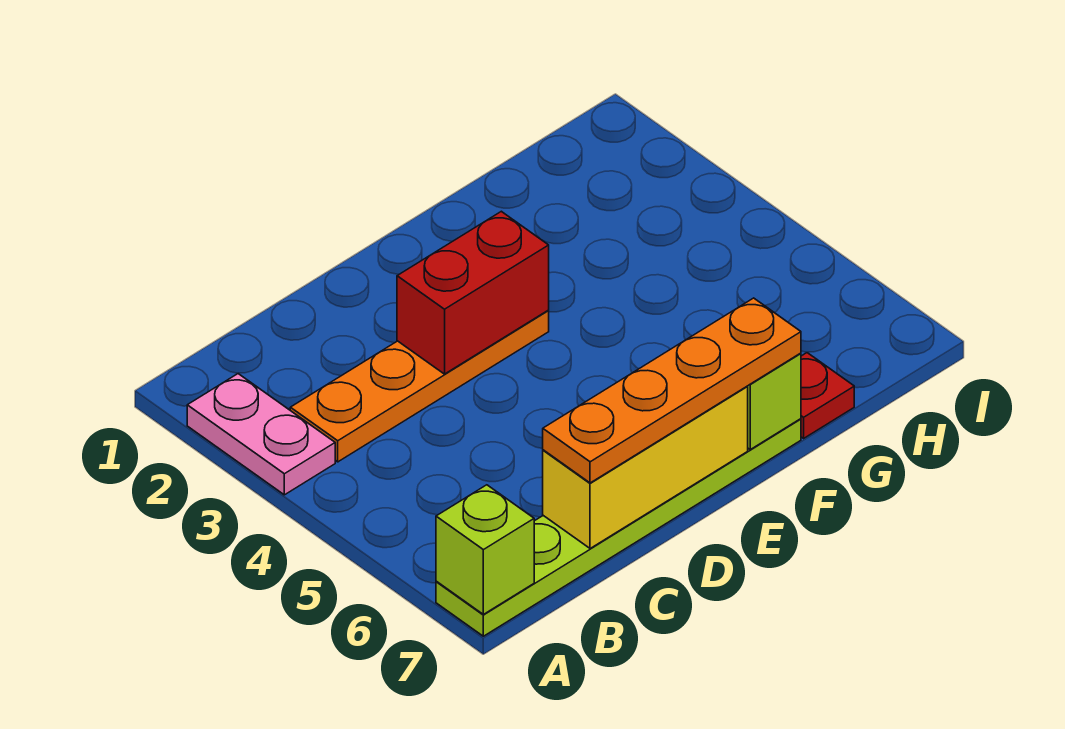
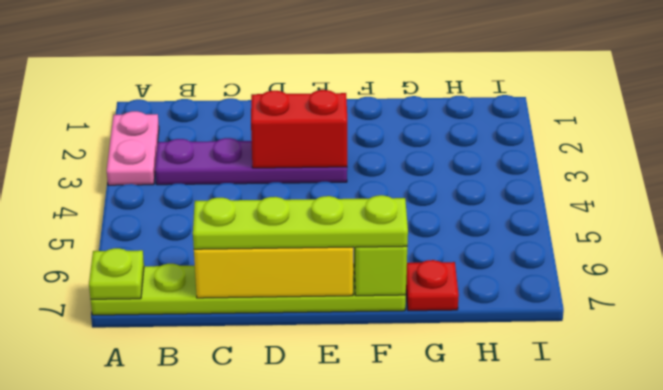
lime brick A7 level 2 -> lime plate A7 level 2
orange plate B3:E3 level 1 -> purple plate B3:E3 level 1
orange plate C7:F7 level 3 -> lime plate C7:F7 level 3

